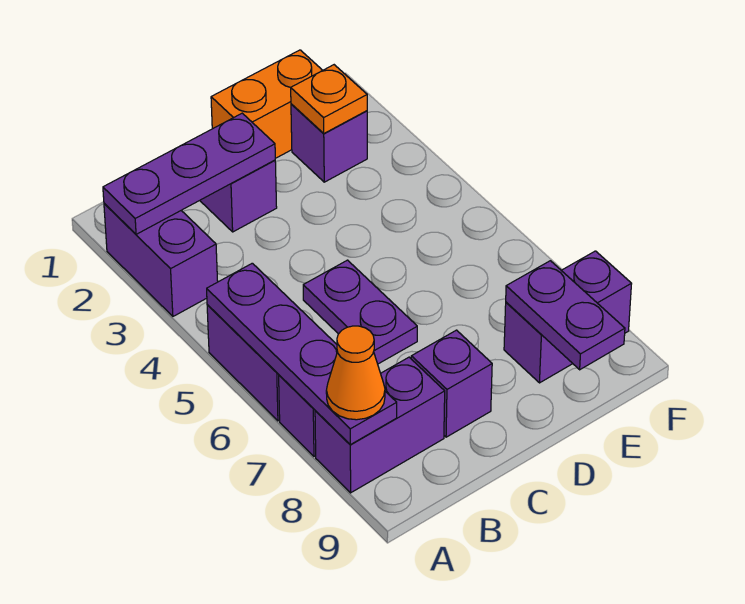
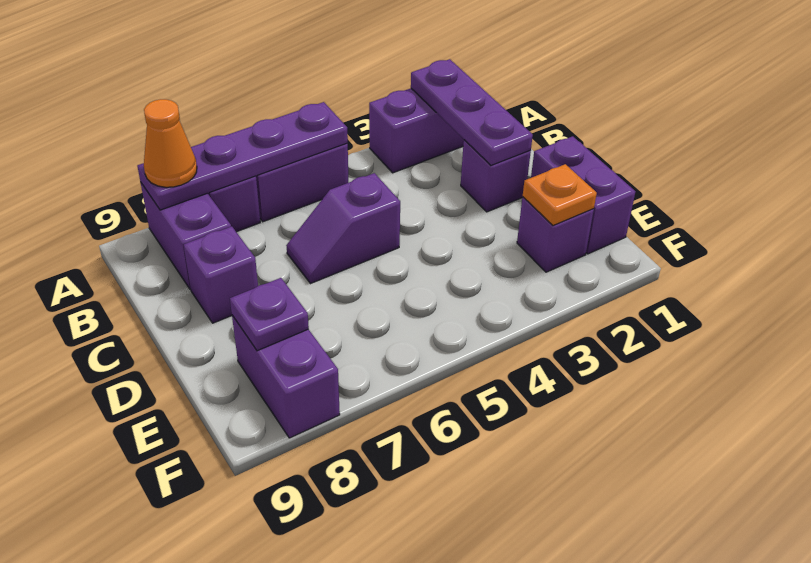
purple plate C5:C6 level 1 -> purple slope C5:C6 level 1 top 5
orange brick D1:E1 level 1 -> purple brick D1:E1 level 1
purple plate E8:E9 level 2 -> purple plate E8 level 2

